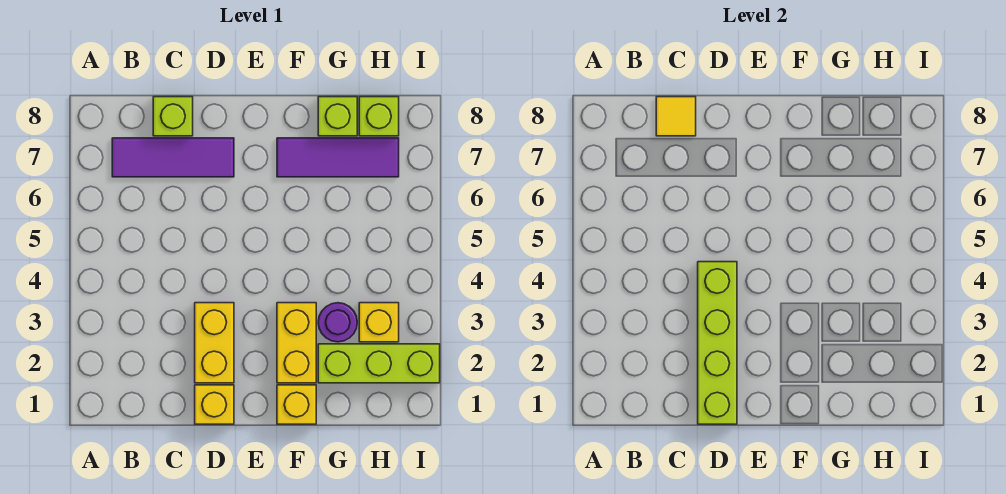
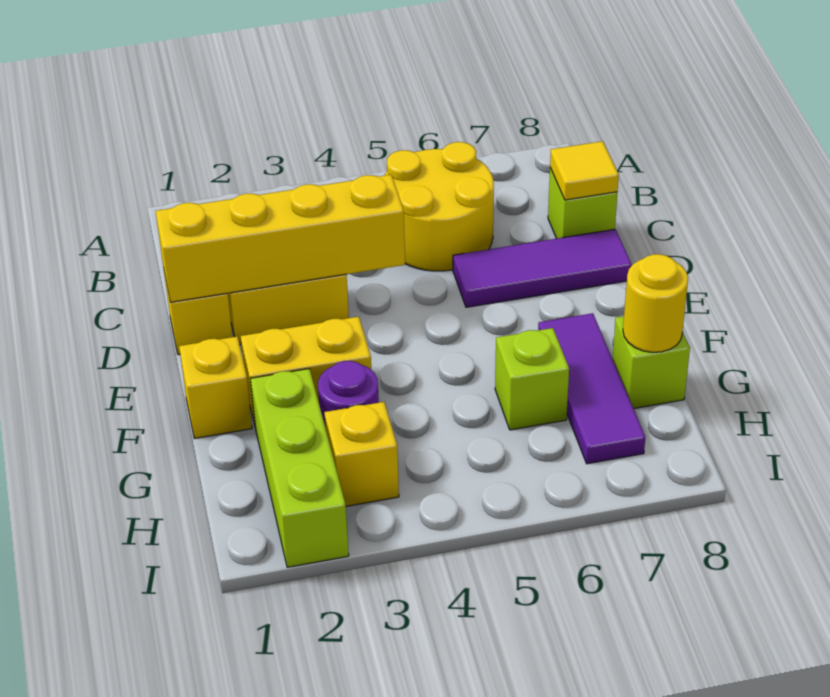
none -> yellow round brick B5:C6 level 1
purple tile B7:D7 level 1 -> purple tile D6:D8 level 1
lime brick D1:D4 level 2 -> yellow brick D1:D4 level 2
none -> yellow round brick G8 level 2
lime brick H8 level 1 -> lime brick G6 level 1

